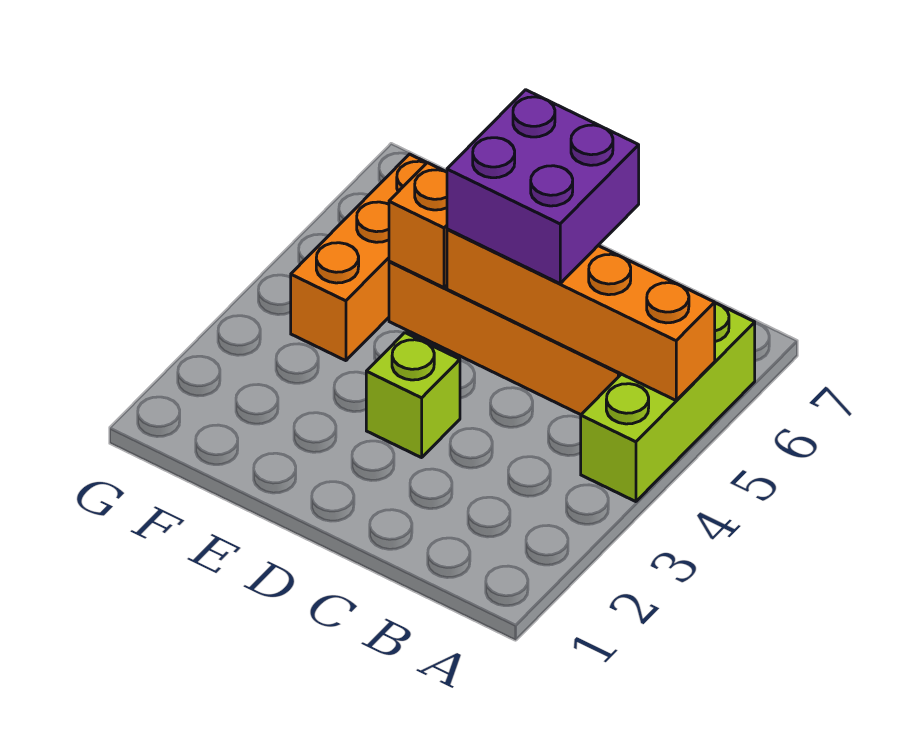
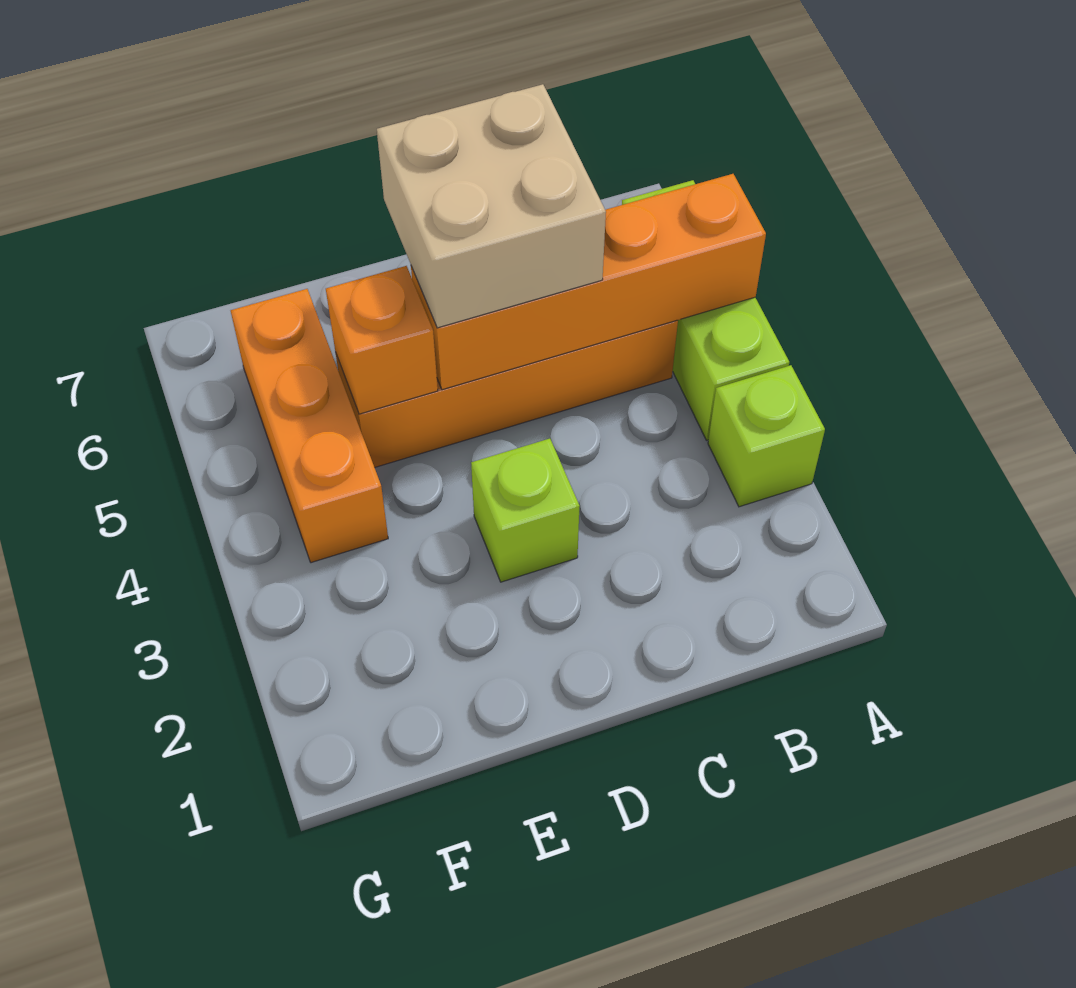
none -> lime brick A3 level 1
purple brick C5:D6 level 3 -> tan brick C5:D6 level 3

